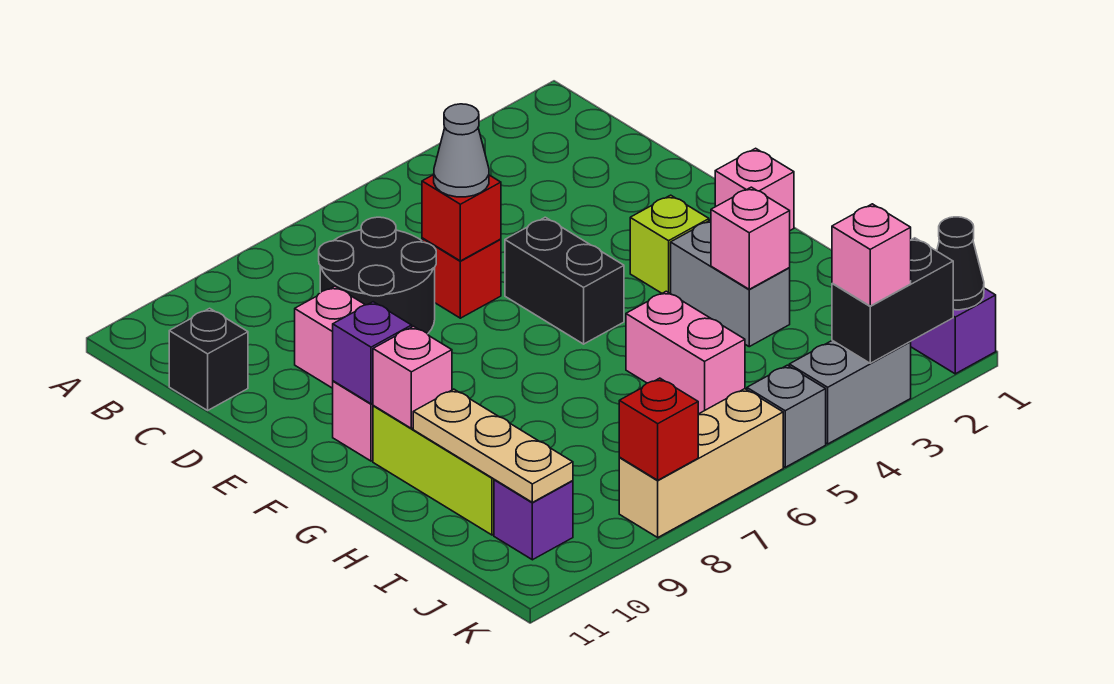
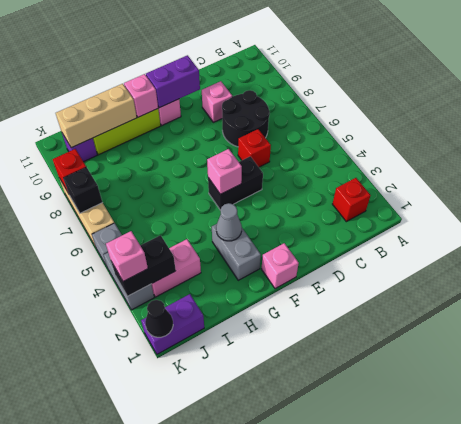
black brick C11 level 1 -> black brick K7 level 2
red brick D6 level 2 -> red brick B2 level 1
grey cone D6 level 3 -> grey cone G3 level 2
lime brick F3 level 1 -> none
purple brick F10 level 2 -> purple brick E10:F10 level 2
grey brick G3:H3 level 1 -> grey brick G2:G3 level 1
pink brick H3 level 2 -> pink brick F5 level 2
pink brick H5:I5 level 1 -> pink brick I3:J3 level 1
tan plate H10:J10 level 2 -> tan brick H10:J10 level 2
black brick K2:K3 level 2 -> black brick J3:K3 level 2

